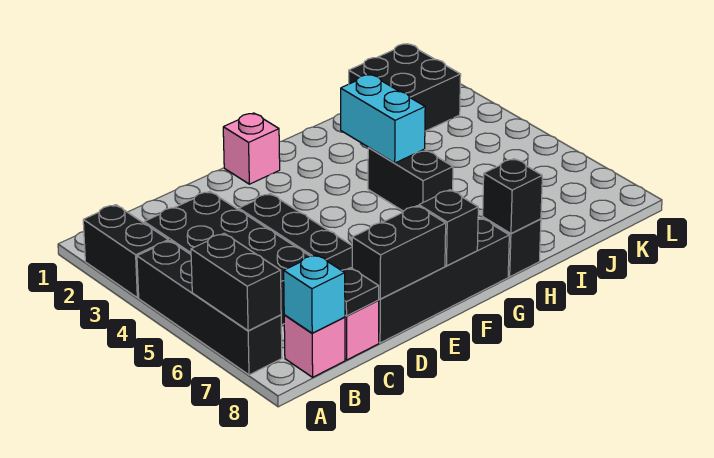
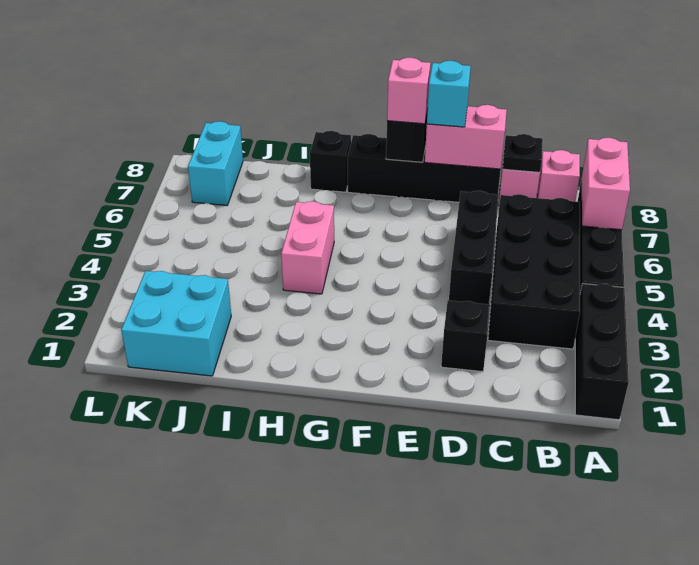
black brick A2:A3 level 1 -> black brick A1:A3 level 1
black brick A6:A7 level 2 -> pink brick A6:A7 level 2
cyan brick B8 level 2 -> cyan brick E8 level 3
black brick D8:E8 level 2 -> pink brick D8:E8 level 2
pink brick F1 level 1 -> pink brick F8 level 3
cyan brick H3:H4 level 2 -> cyan brick K7:K8 level 1
black brick H4:H5 level 1 -> pink brick H4:H5 level 1
black brick H8 level 2 -> black brick D2 level 1
black brick J1:K2 level 1 -> cyan brick J1:K2 level 1

